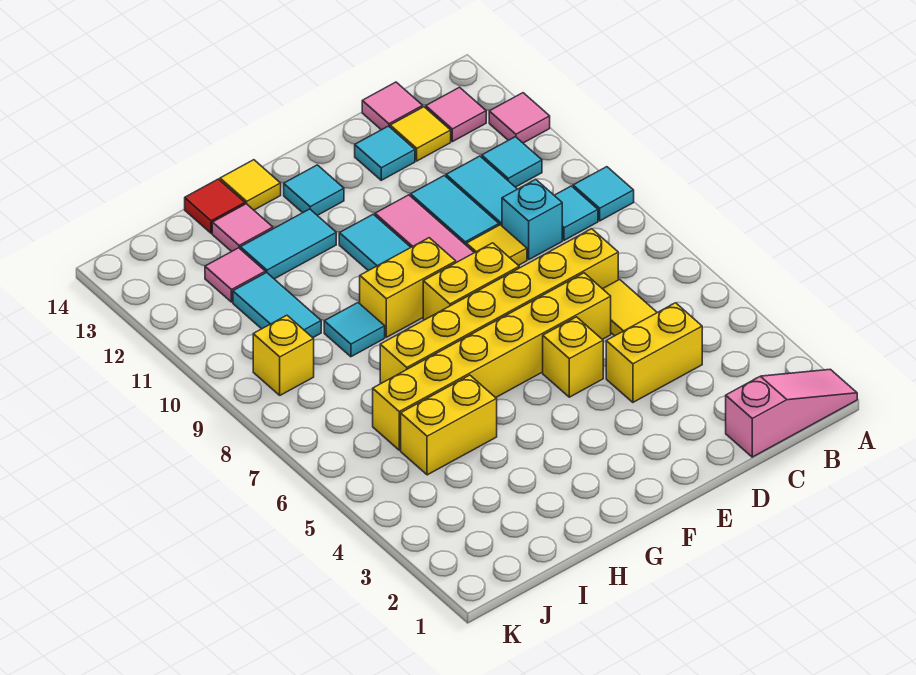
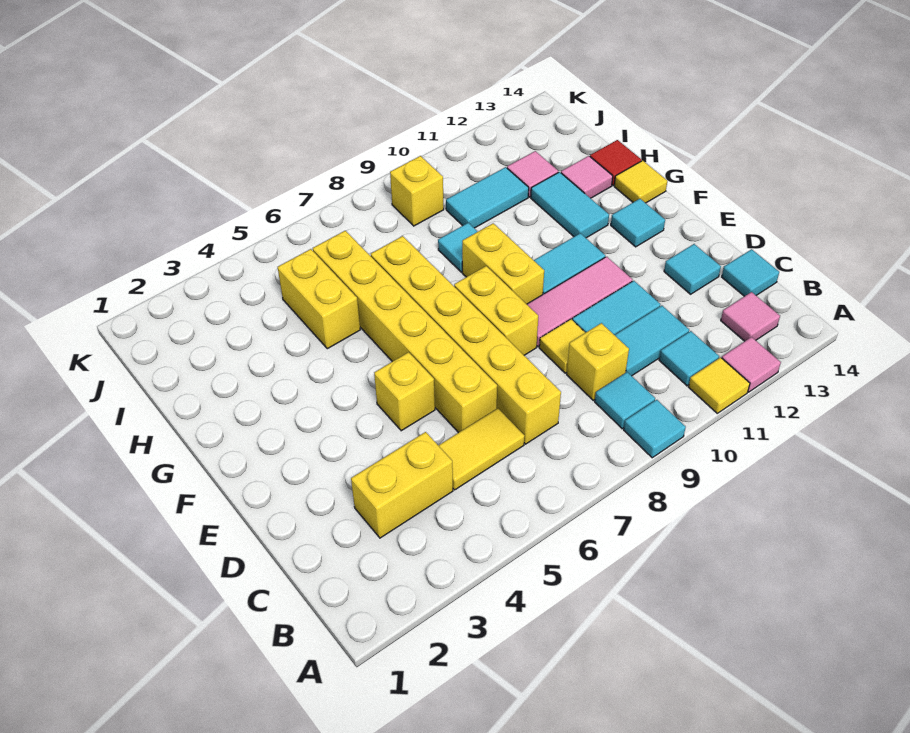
pink slope A1:C1 level 1 top C -> none
yellow brick C4:D4 level 1 -> yellow brick C3:C4 level 1
cyan brick C9 level 1 -> yellow brick C9 level 1
yellow tile C13 level 1 -> yellow tile A11 level 1
pink tile C14 level 1 -> cyan tile C14 level 1

